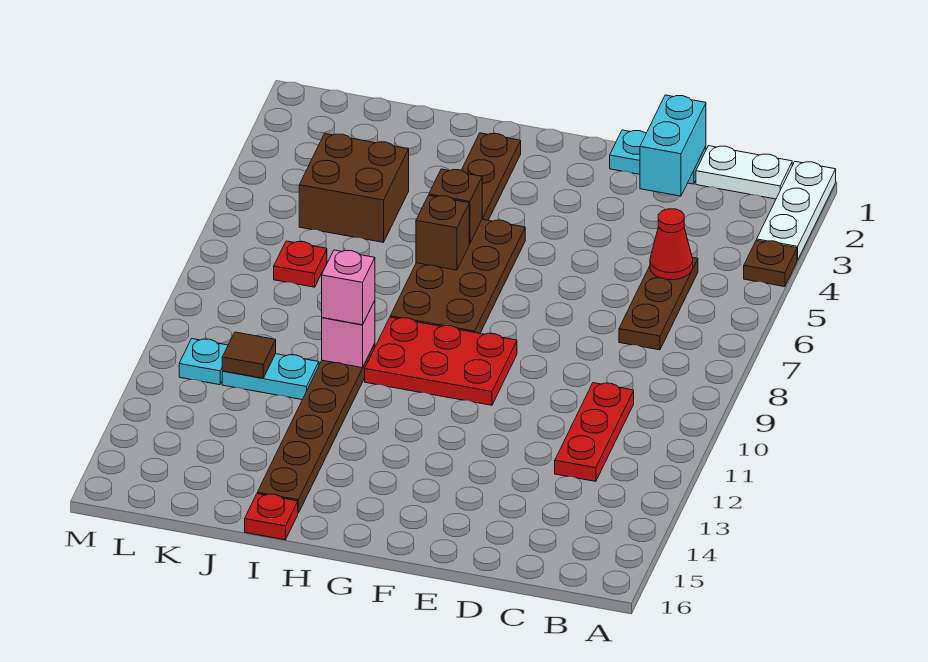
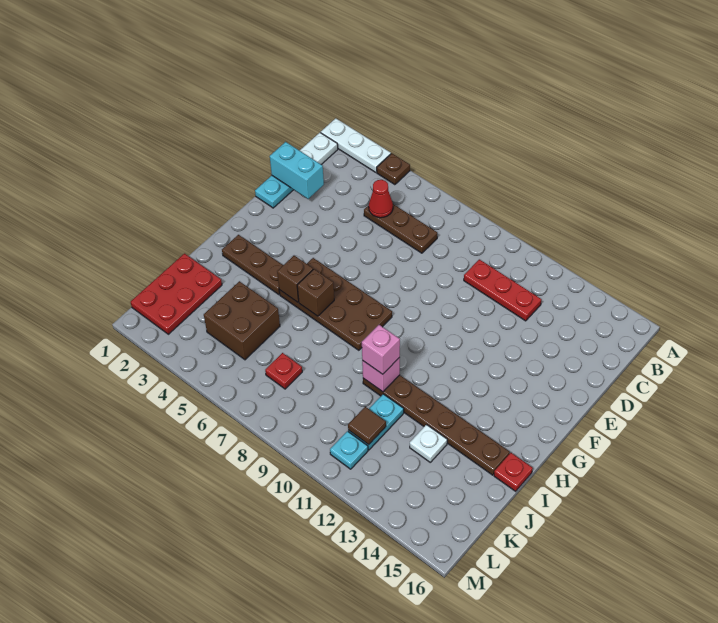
red plate F9:H10 level 1 -> red plate J1:L2 level 1
none -> white plate J13 level 1

